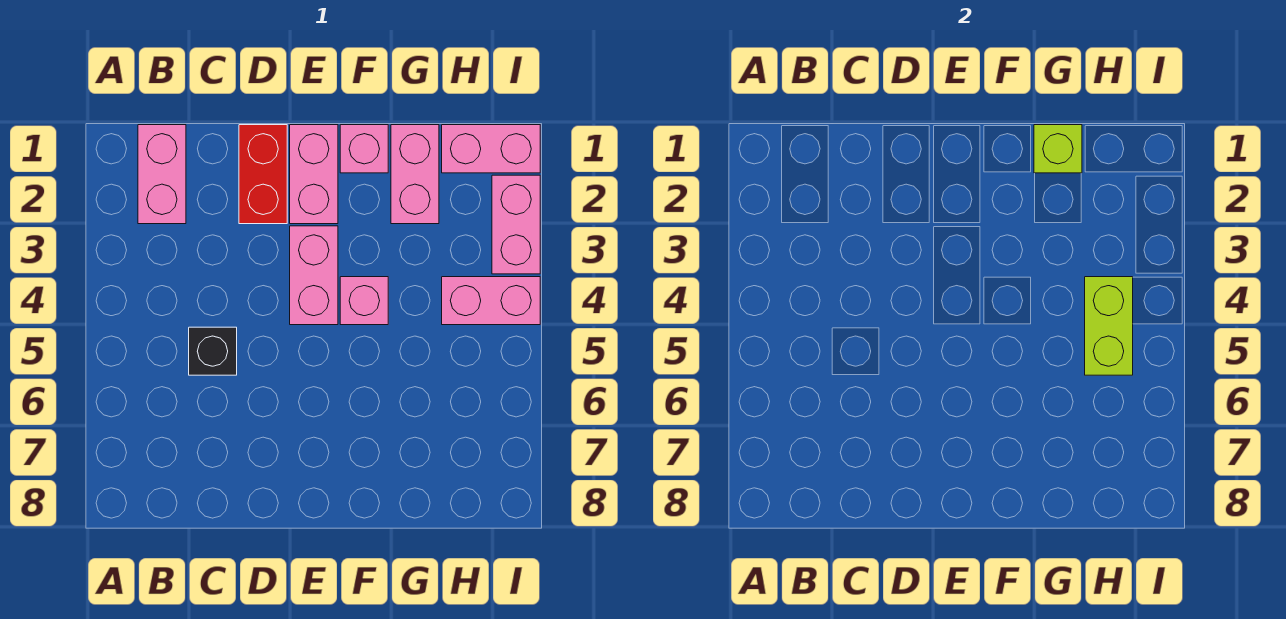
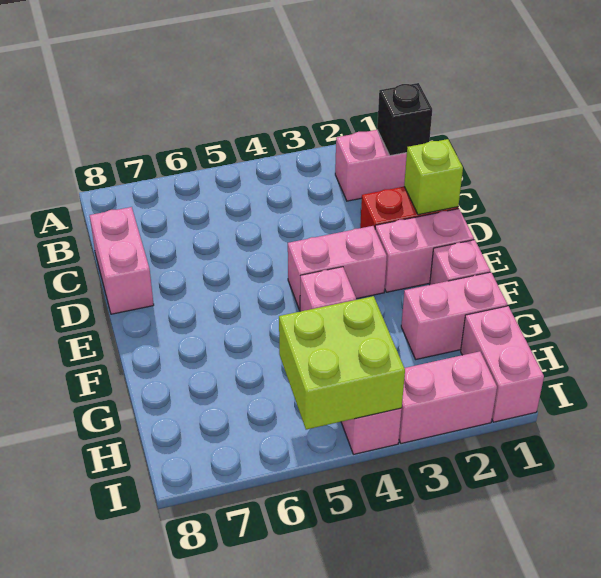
black brick C5 level 1 -> black brick B1 level 2
none -> pink brick C8:D8 level 1
lime brick G1 level 2 -> lime brick D1 level 2
lime brick H4:H5 level 2 -> lime brick H4:I5 level 2

